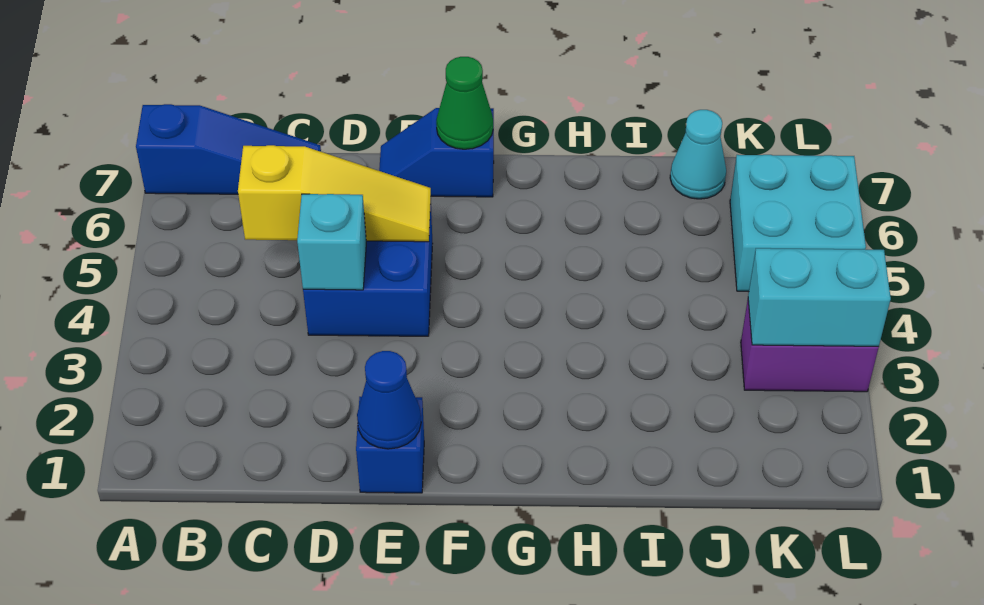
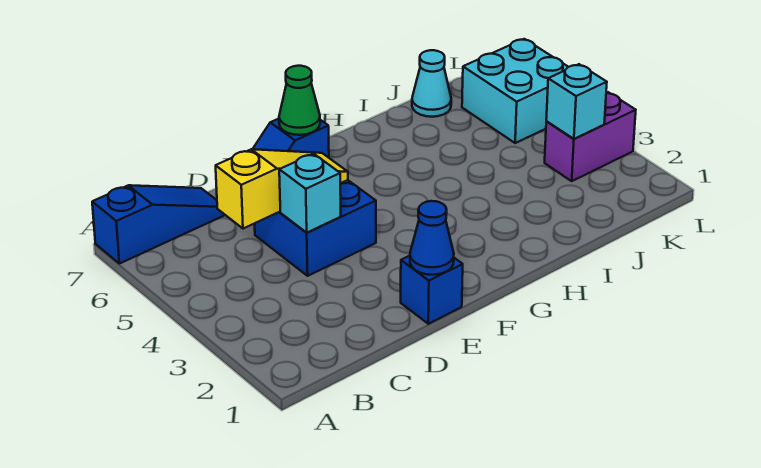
cyan brick K3:L3 level 2 -> cyan brick K3 level 2

